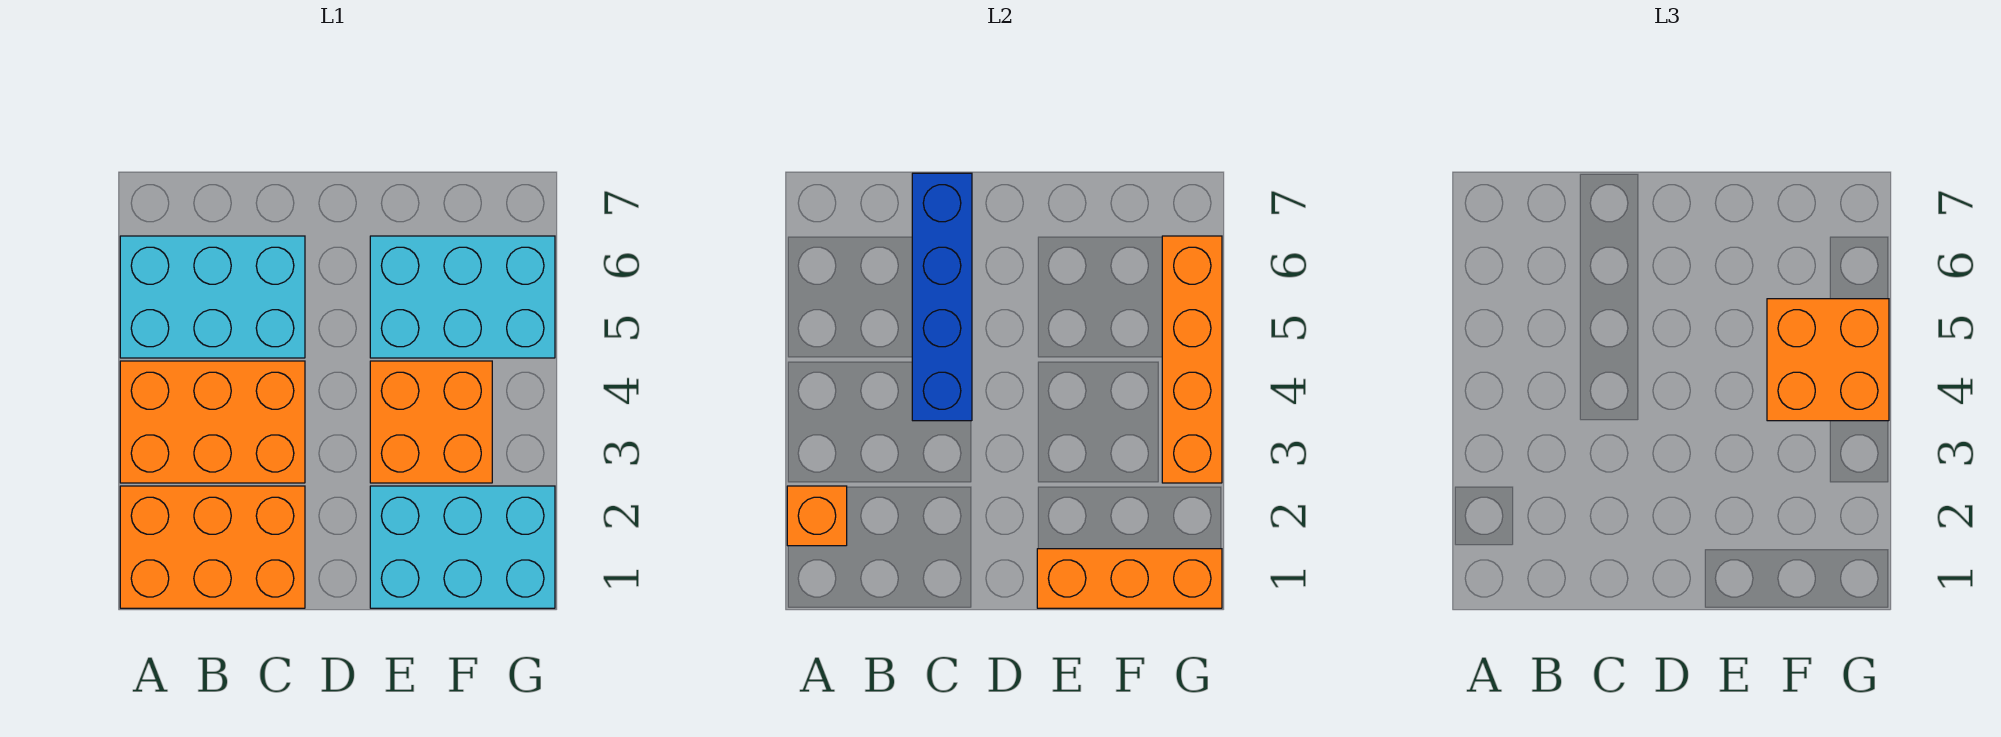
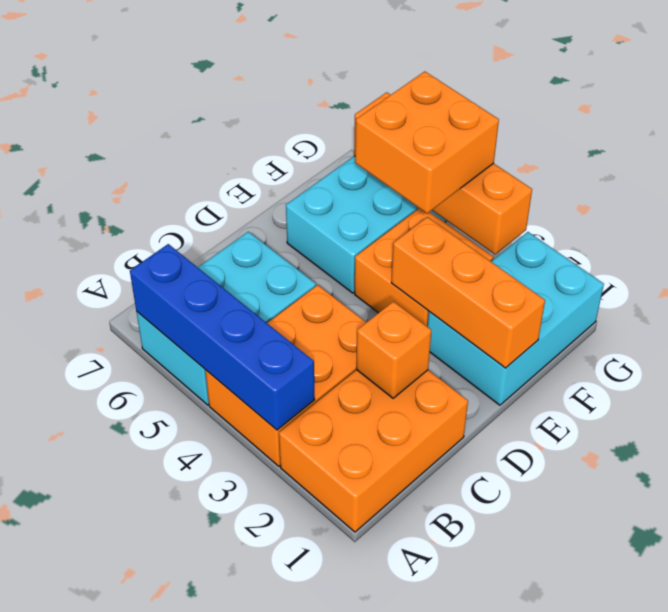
orange brick A2 level 2 -> orange brick C2 level 2
blue brick C4:C7 level 2 -> blue brick A3:A6 level 2
orange brick E1:G1 level 2 -> orange brick E1:E3 level 2

